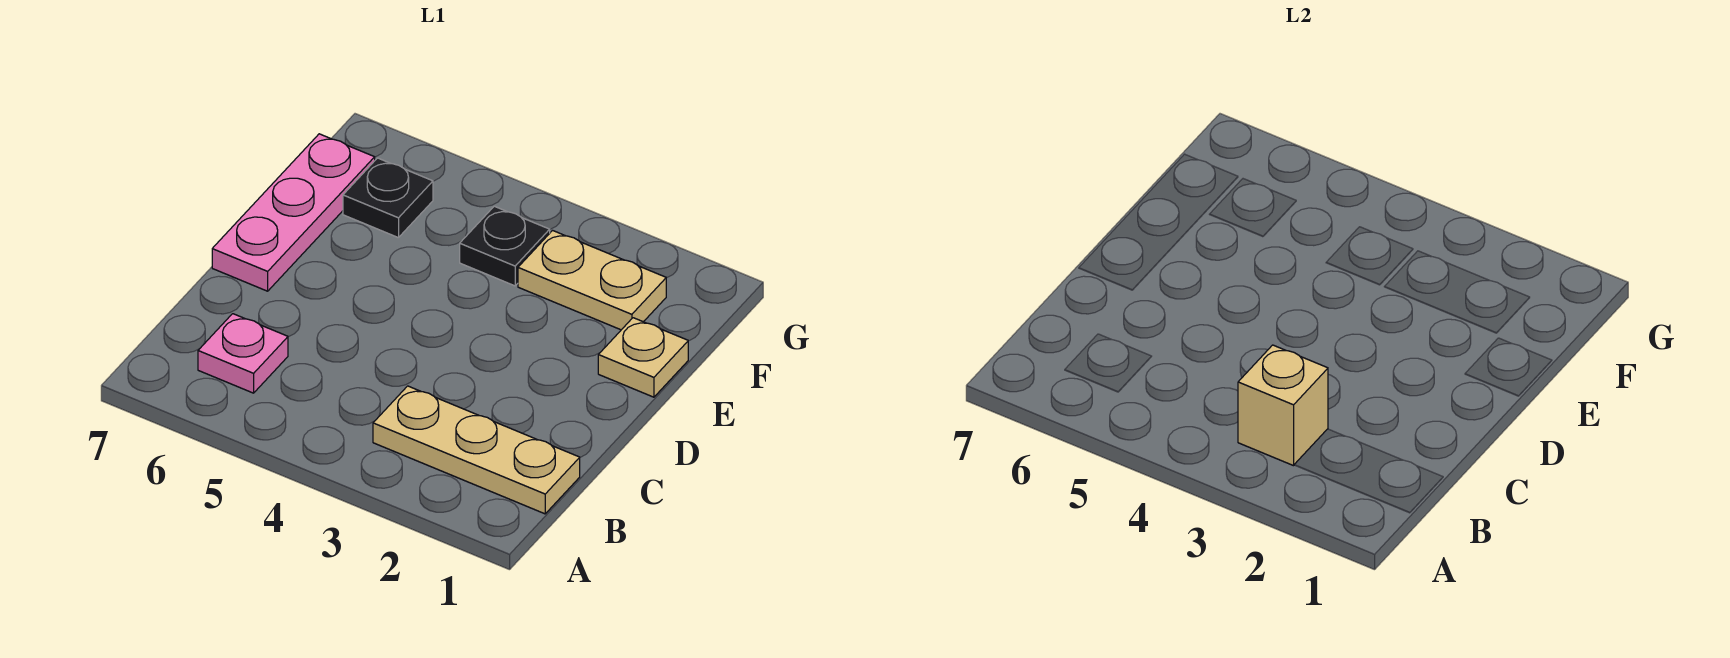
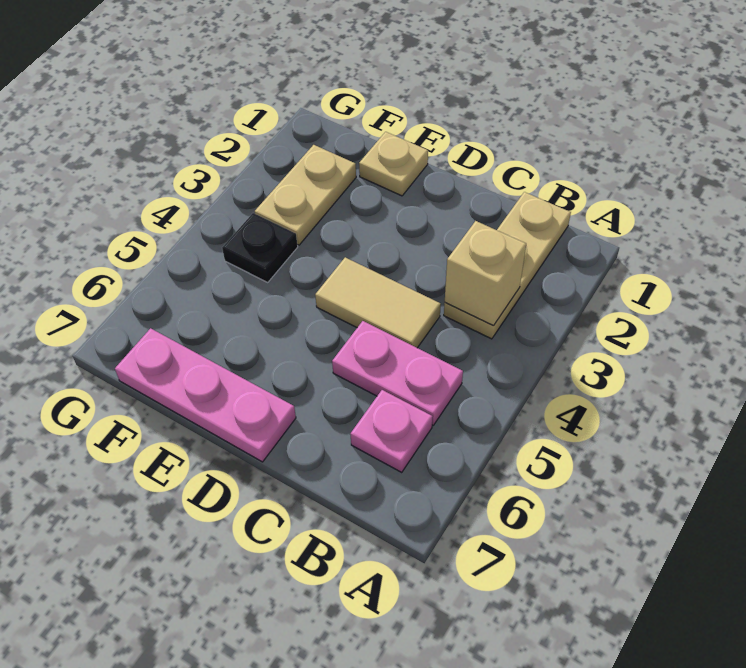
none -> pink plate B5:C5 level 1
none -> tan tile C4:D4 level 1
black plate F6 level 1 -> none

